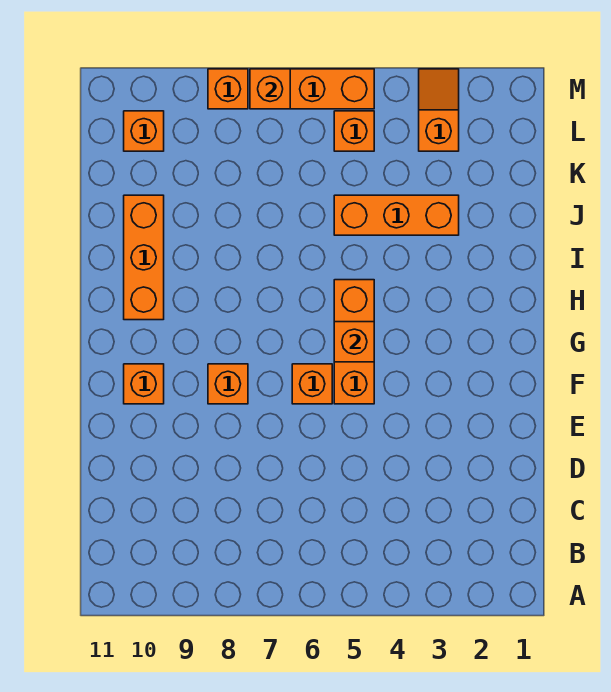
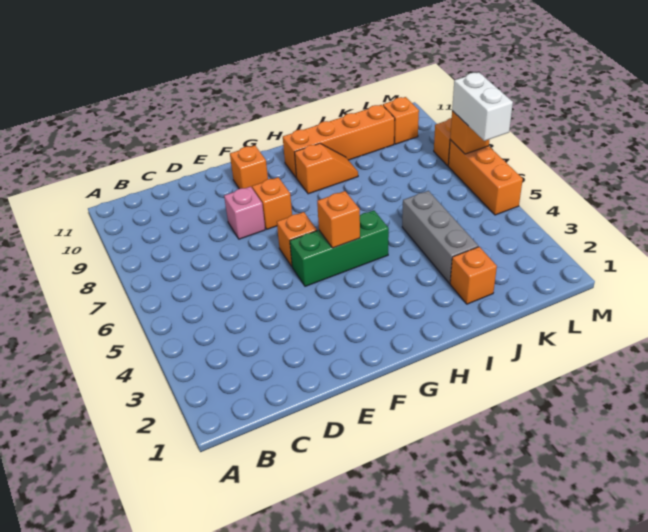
none -> pink brick E8 level 1
orange brick F5:H5 level 1 -> green brick F5:H5 level 1
orange brick H10:J10 level 1 -> orange brick H10:K10 level 1
orange brick J3:J5 level 1 -> grey brick J3:J5 level 1
orange slope L3:M3 level 1 top L -> orange slope H9:I9 level 1 top H
orange brick L5 level 1 -> orange brick J2 level 1
none -> white brick M6:M7 level 3

